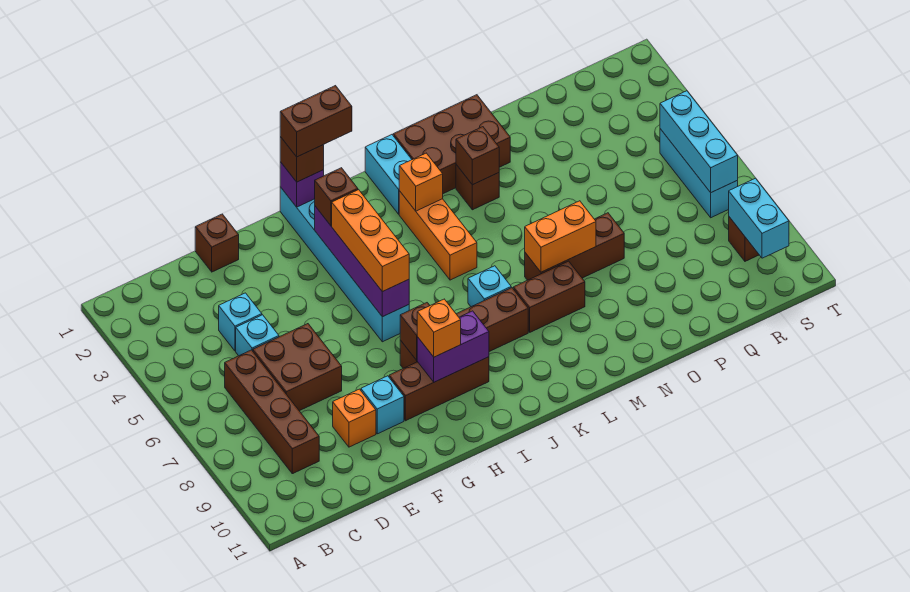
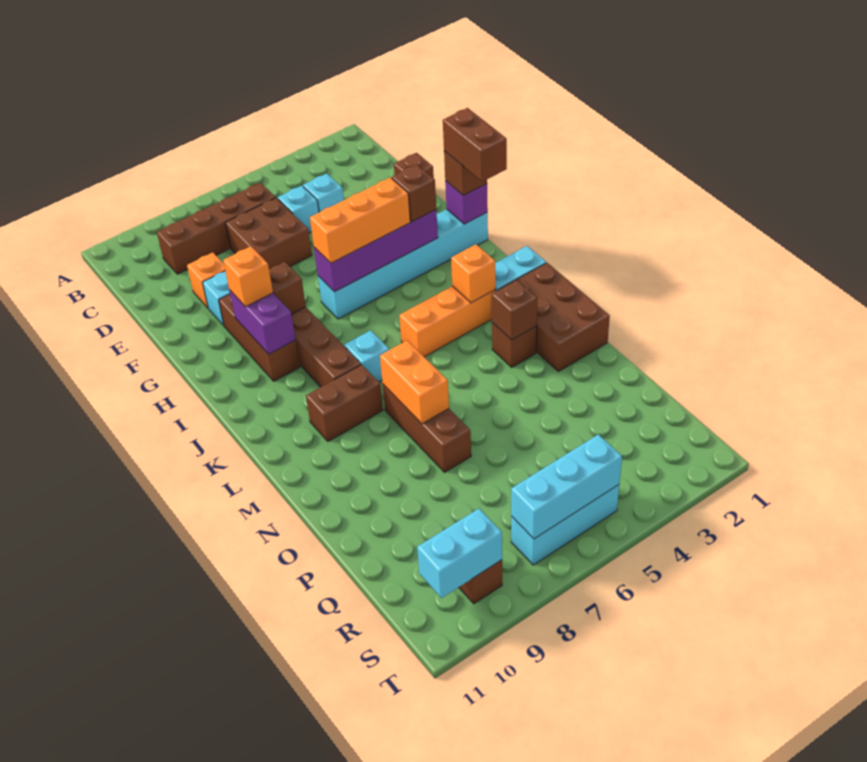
brown brick L8:M8 level 1 -> brown brick L8:L9 level 1

